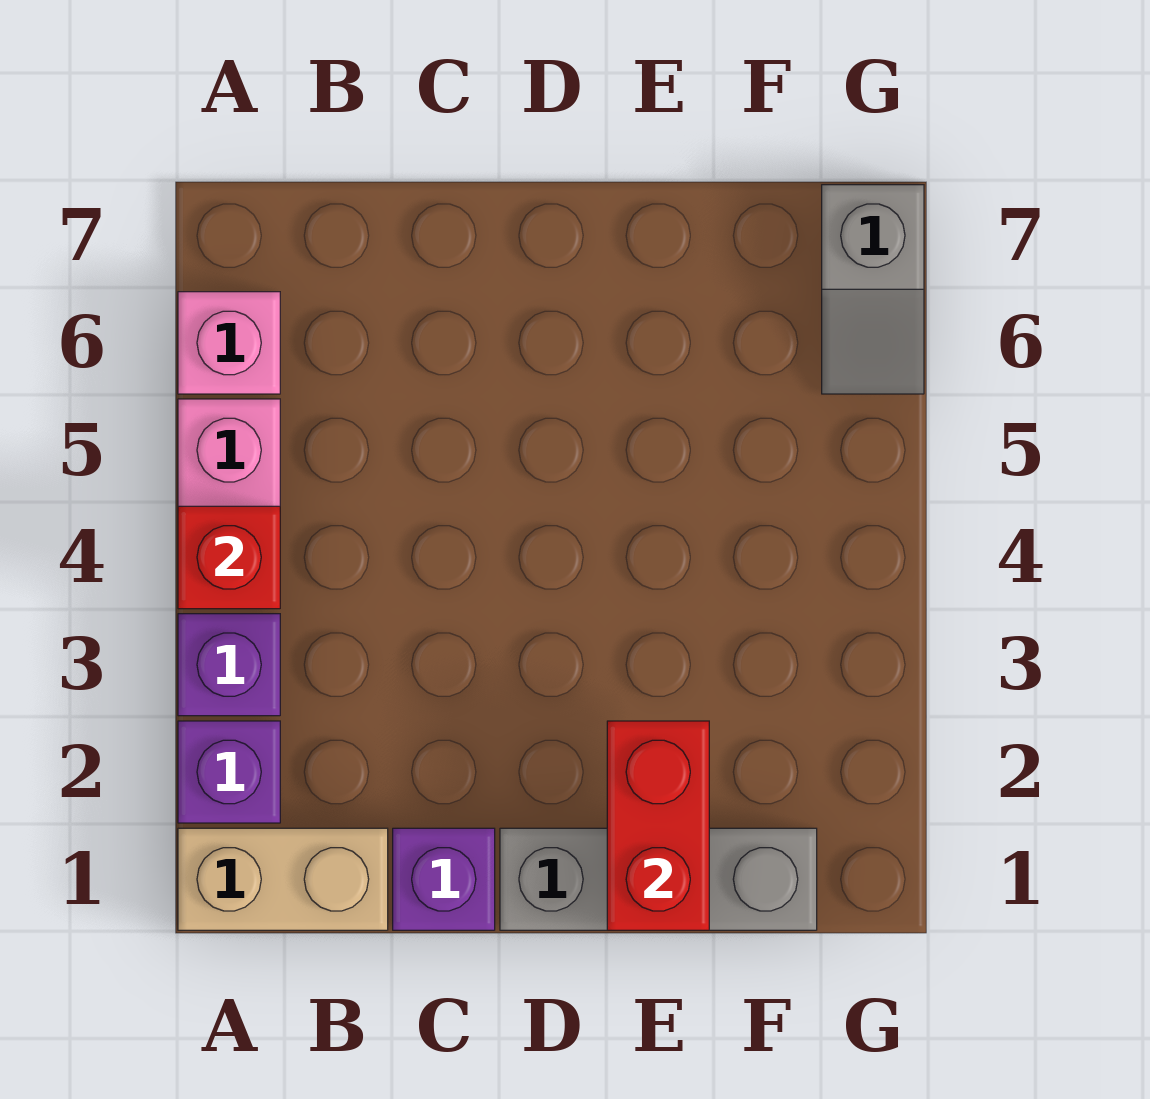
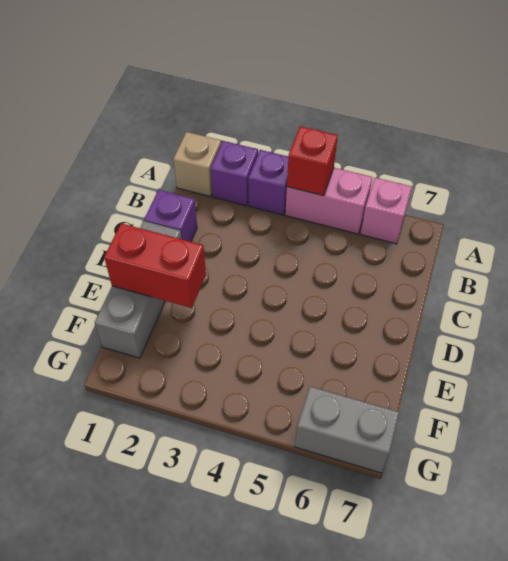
tan brick A1:B1 level 1 -> tan brick A1 level 1
grey slope G6:G7 level 1 top 7 -> grey brick G6:G7 level 1

